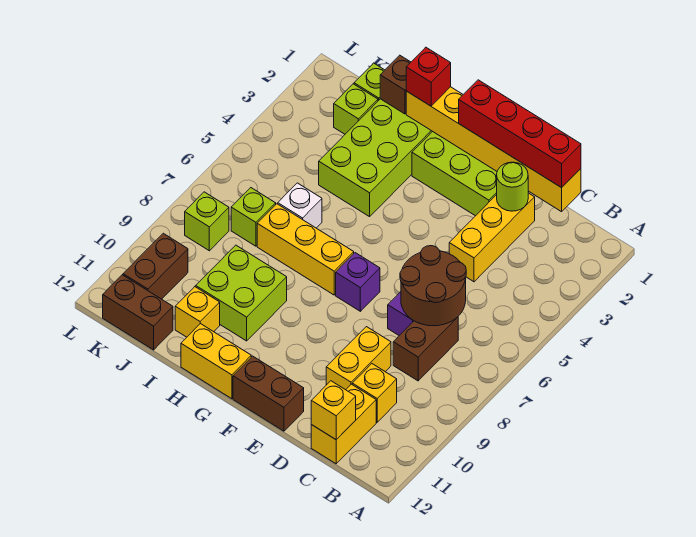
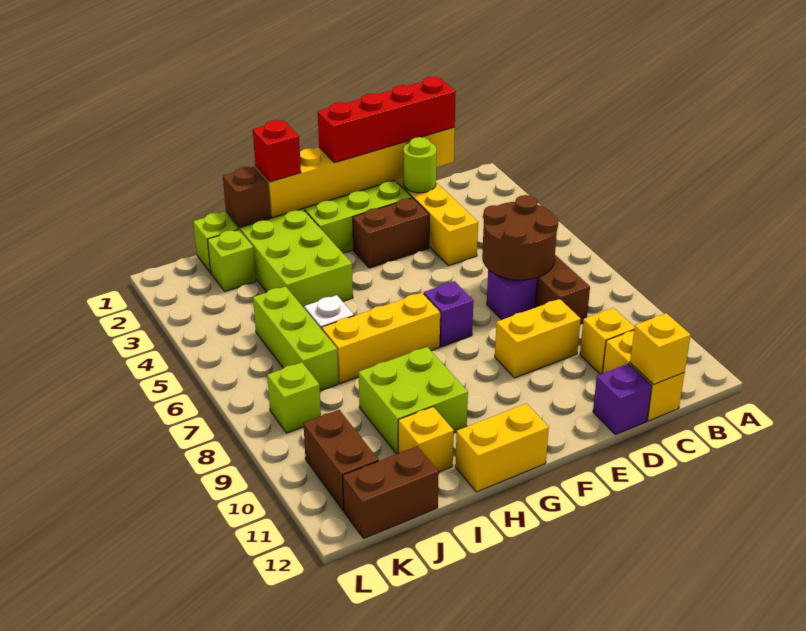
yellow brick D9:D10 level 1 -> yellow brick D9:E9 level 1
none -> purple brick D12 level 1
brown brick E12:F12 level 1 -> brown brick E3:F3 level 1
lime brick J7 level 1 -> lime brick J5:J7 level 1

